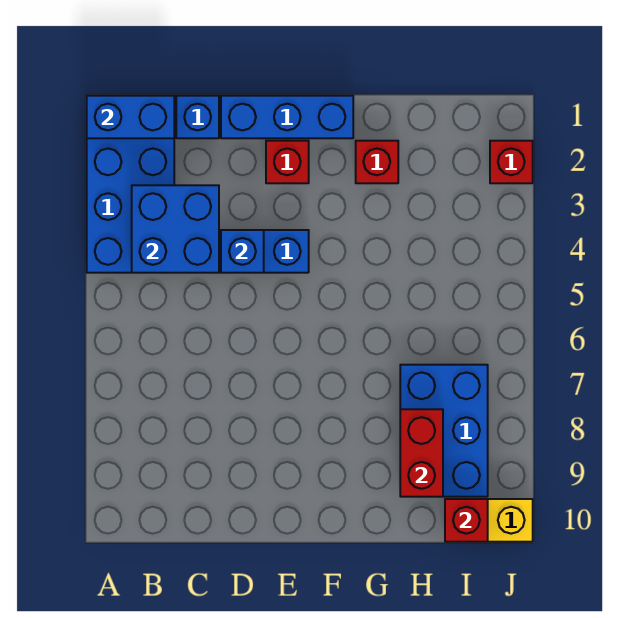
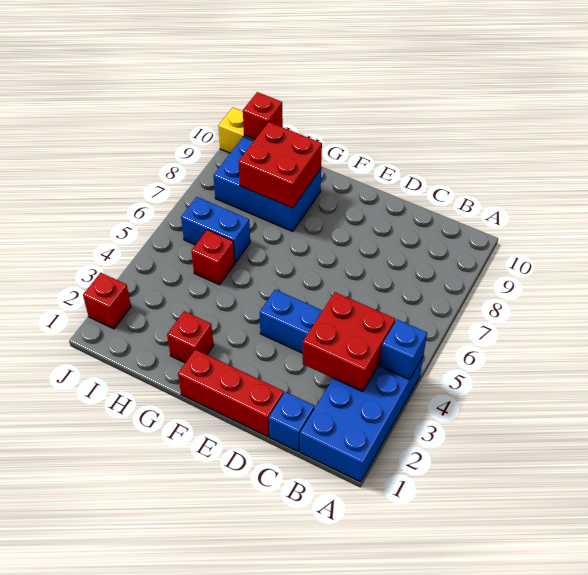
blue brick A1:B1 level 2 -> blue brick H6:I6 level 1
blue brick B3:C4 level 2 -> red brick B3:C4 level 2
blue brick D1:F1 level 1 -> red brick D1:F1 level 1
blue brick D4 level 2 -> blue brick A4 level 2
red brick E2 level 1 -> red brick H5 level 1
blue brick H7:I9 level 1 -> blue brick G8:I9 level 1
red brick H8:H9 level 2 -> red brick G8:H9 level 2

